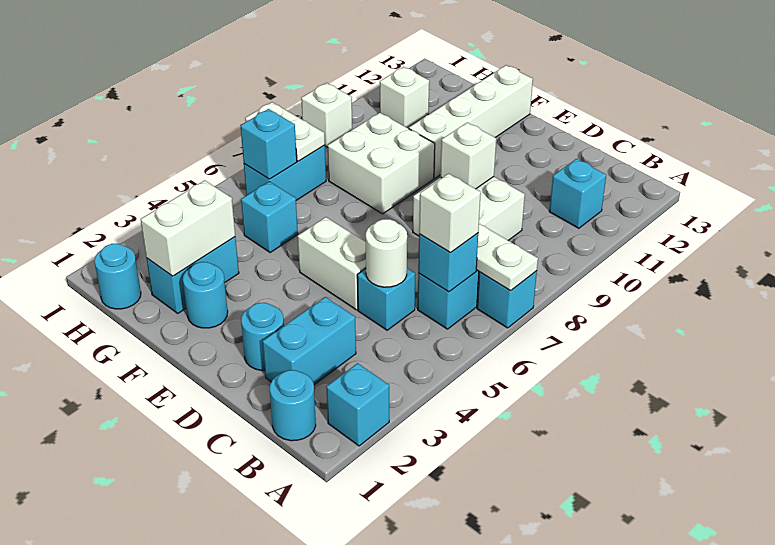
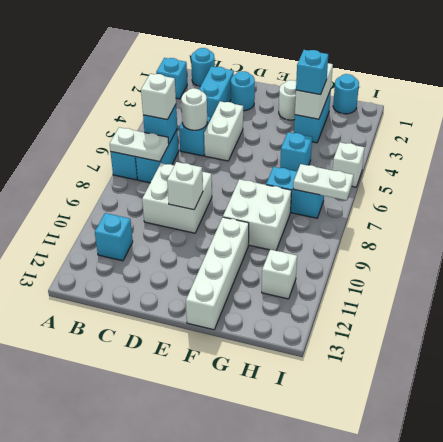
white brick D5:E5 level 1 -> white brick D4:D5 level 1
cyan round brick F2 level 1 -> white round brick F2 level 1
cyan brick H6:H7 level 1 -> cyan brick G7:H7 level 1
cyan brick H6 level 2 -> cyan brick G3 level 3
white brick I9 level 1 -> white brick I5 level 1

